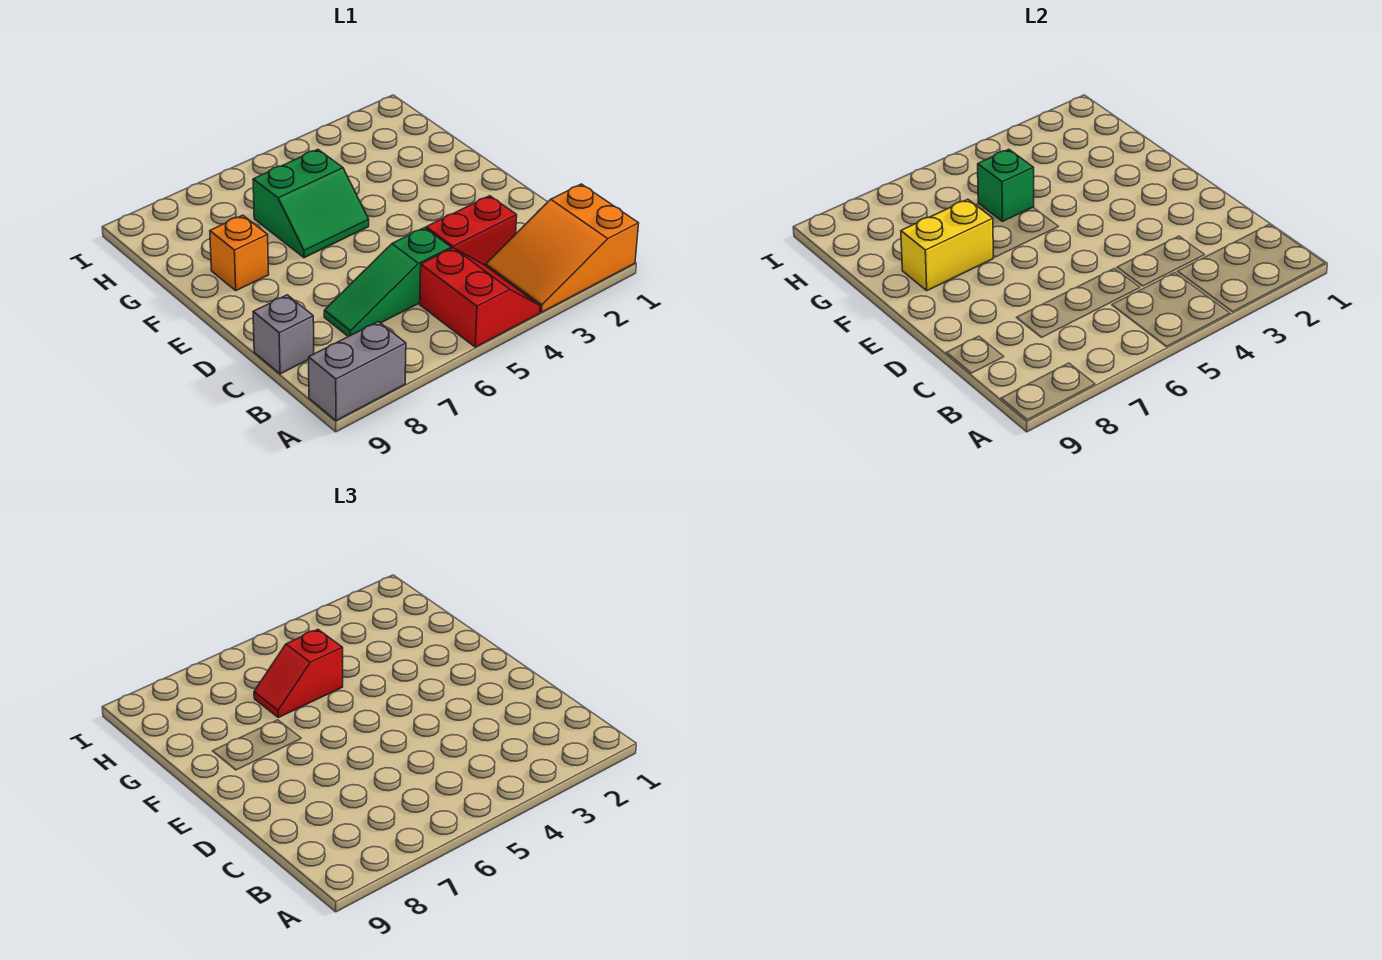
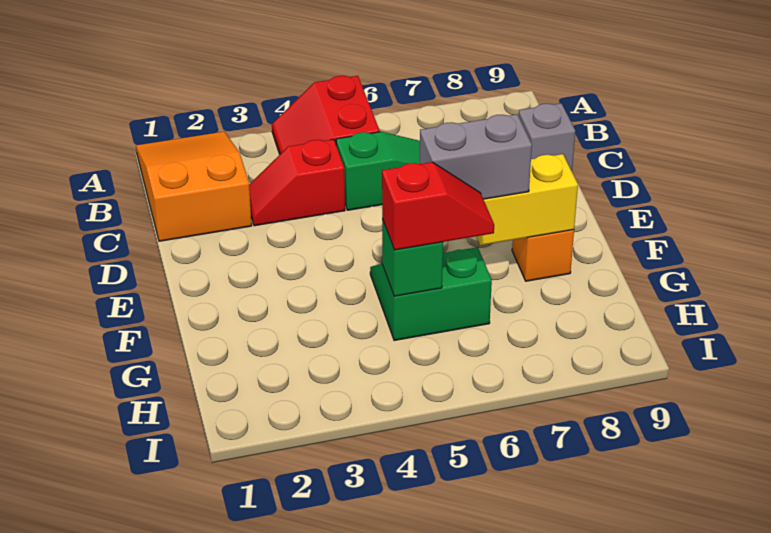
orange slope A1:B3 level 1 top 1 -> orange slope A1:C2 level 1 top C
grey brick A8:A9 level 1 -> grey brick F6:F7 level 3
red brick C3:C4 level 1 -> red slope C3:C4 level 1 top 4

